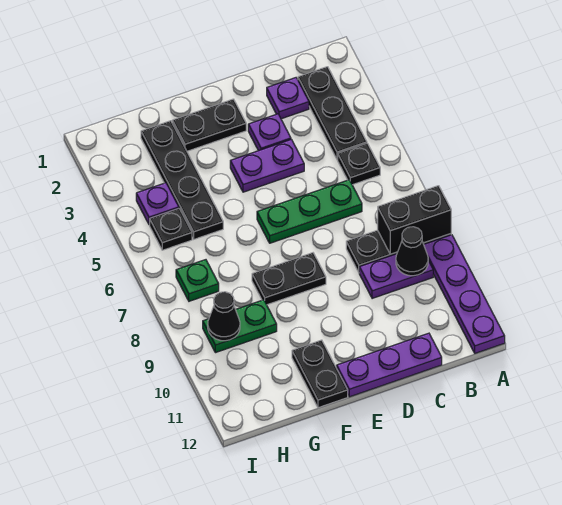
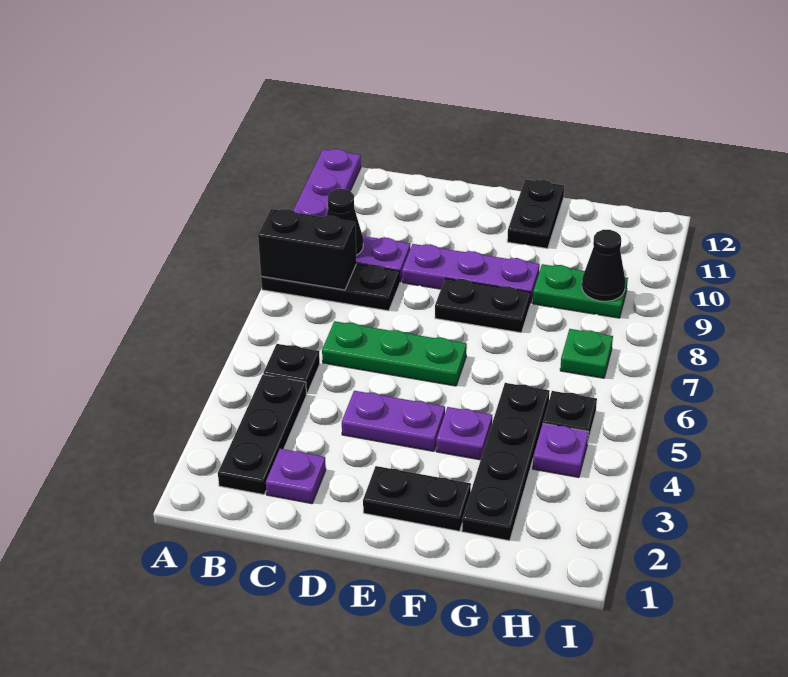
purple plate C12:E12 level 1 -> purple plate D9:F9 level 1
purple plate D3 level 1 -> purple plate F4 level 1

